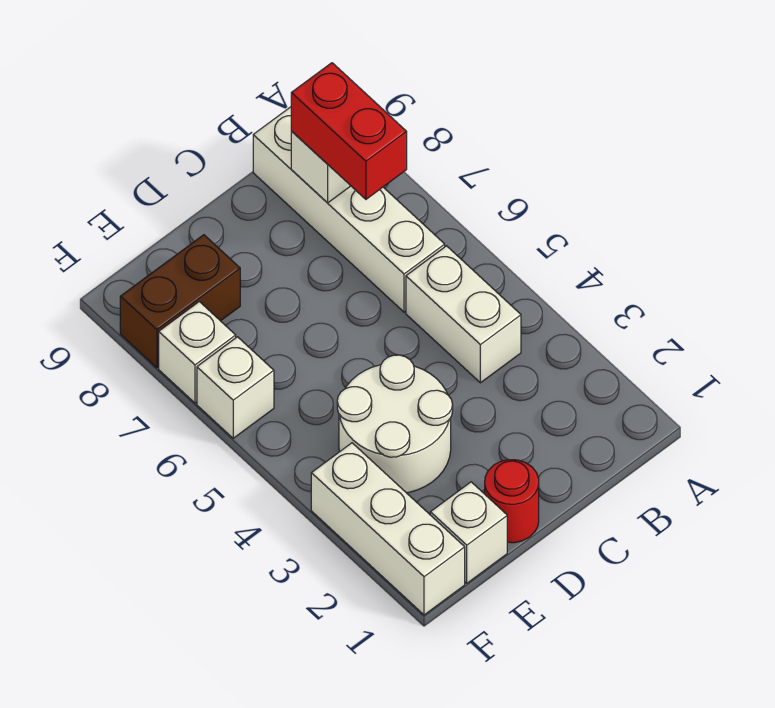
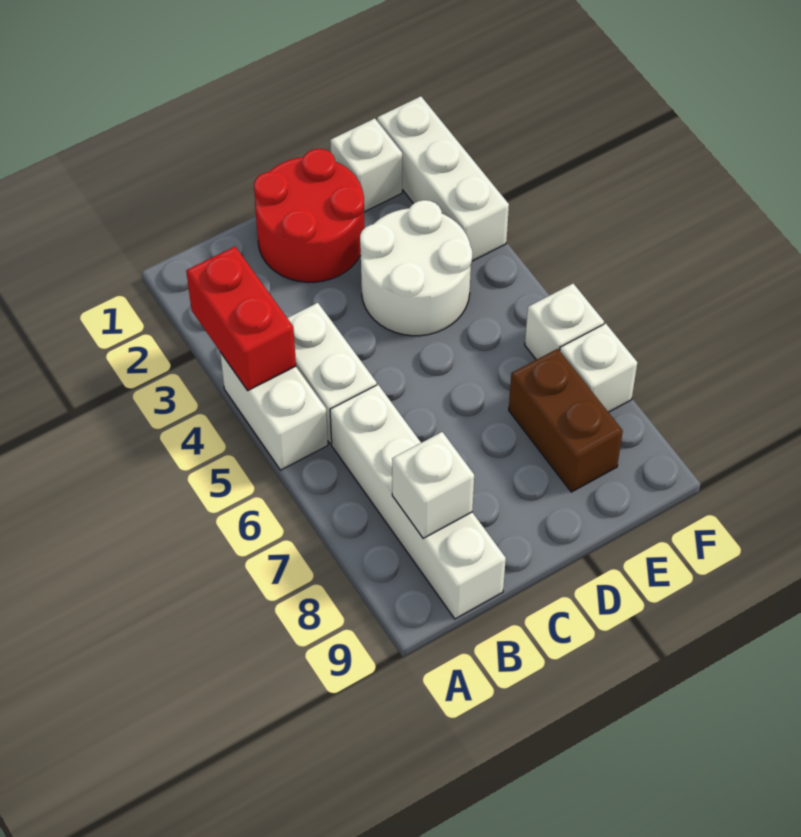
none -> white brick A4:A5 level 1
red brick B7:B8 level 3 -> red brick A3:A4 level 2
red round brick D1 level 1 -> red round brick C1:D2 level 1
brown brick E8:F8 level 1 -> brown brick E7:E8 level 1

